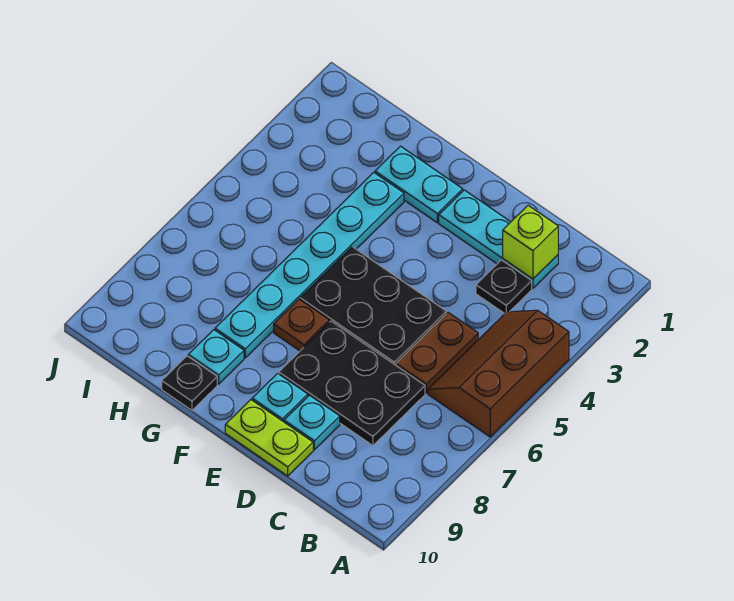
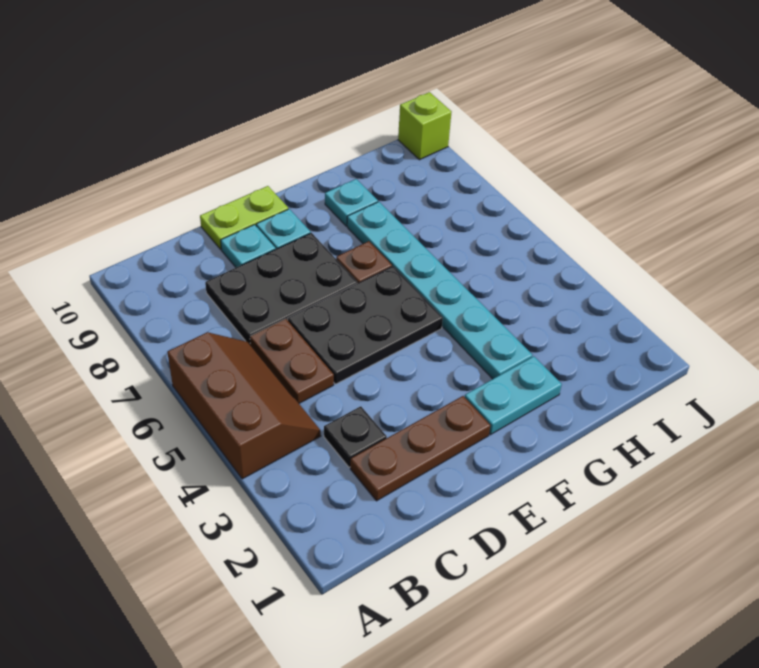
cyan plate C2:E2 level 1 -> brown plate C2:E2 level 1
lime brick C2 level 2 -> lime brick J10 level 1
black plate G10 level 1 -> none

